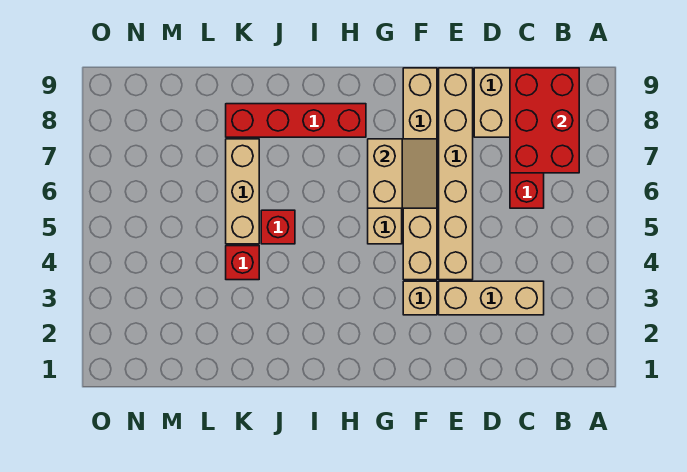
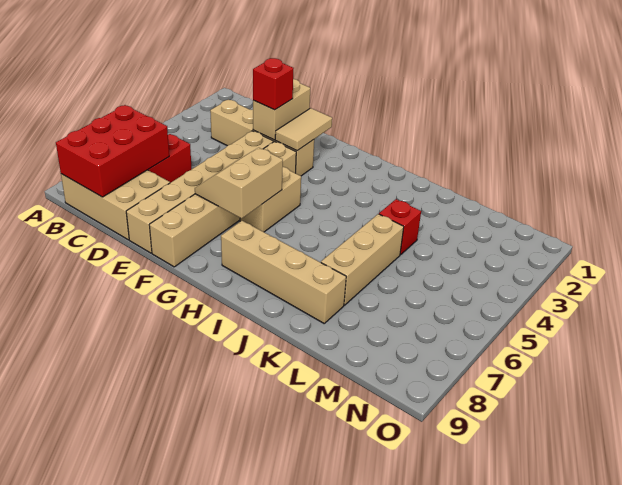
none -> tan brick E2:E3 level 2
none -> tan tile F2:F3 level 2
red brick H8:K8 level 1 -> tan brick H8:K8 level 1
red brick J5 level 1 -> red brick E3 level 3

